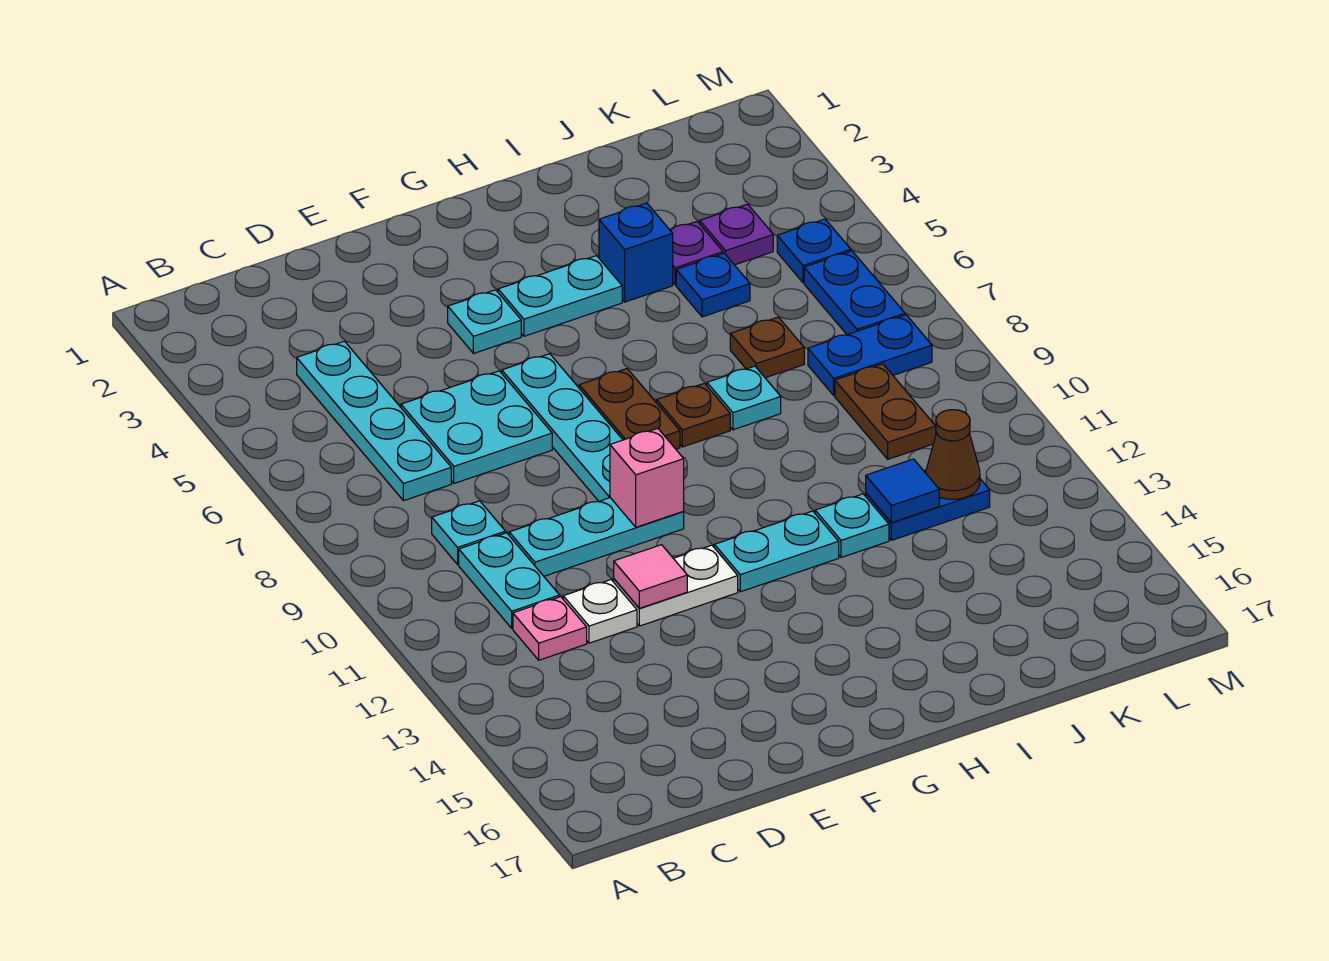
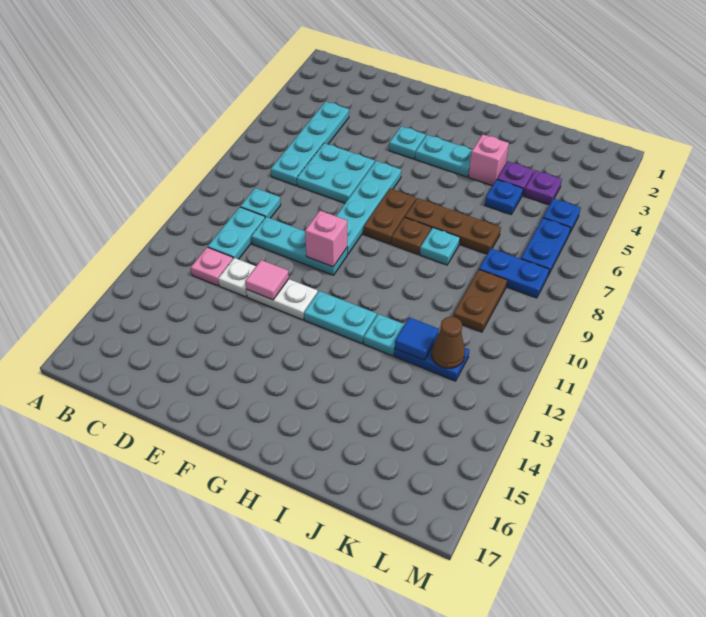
blue brick I4 level 1 -> pink brick I4 level 1
brown plate J7 level 1 -> brown plate H7:J7 level 1

